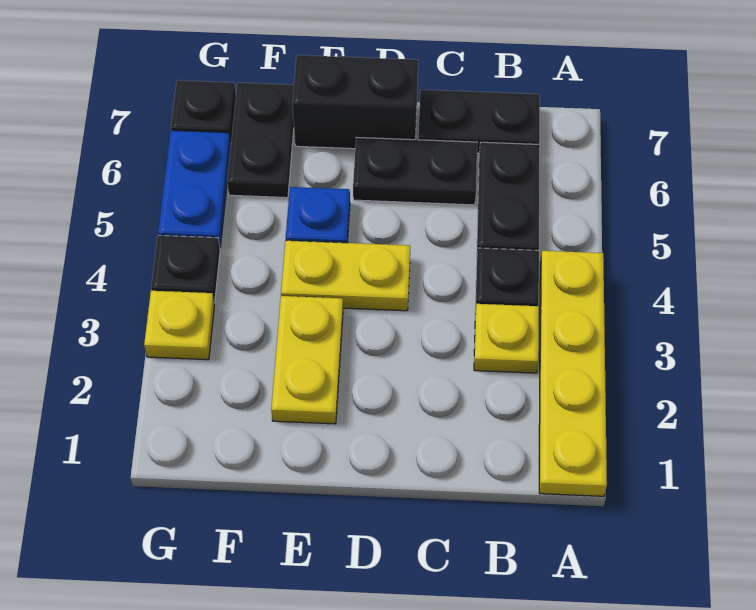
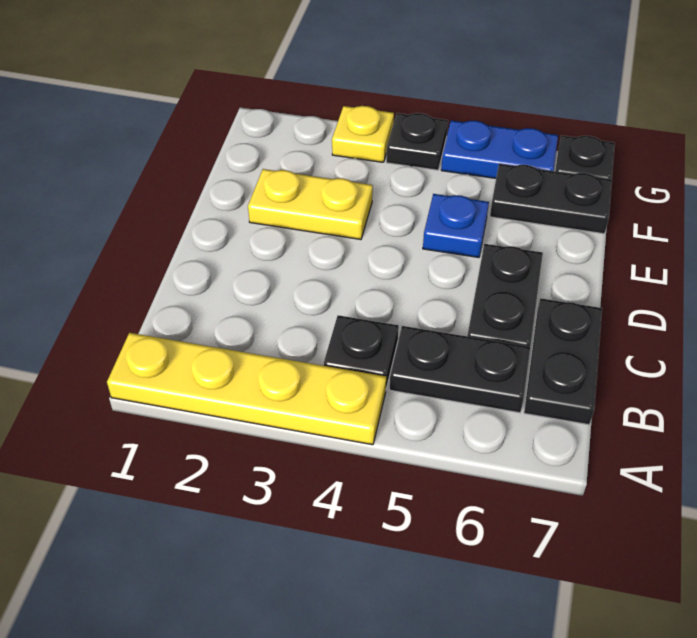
yellow plate B3 level 1 -> none
yellow plate D4:E4 level 1 -> none
black brick D7:E7 level 1 -> none

